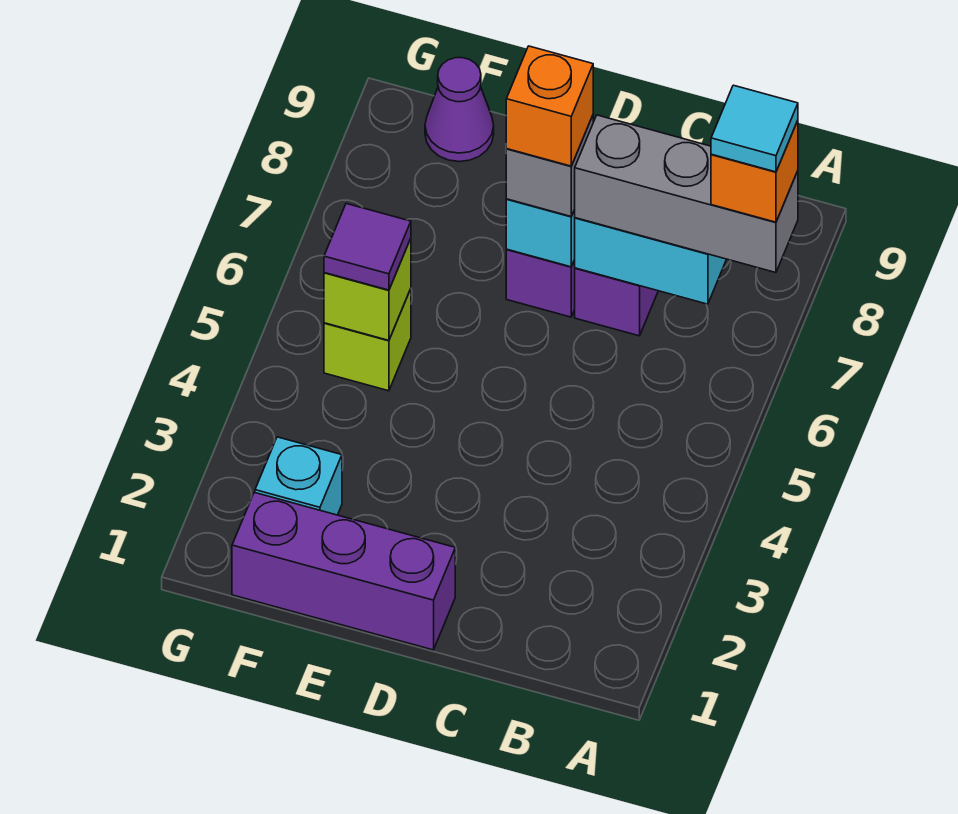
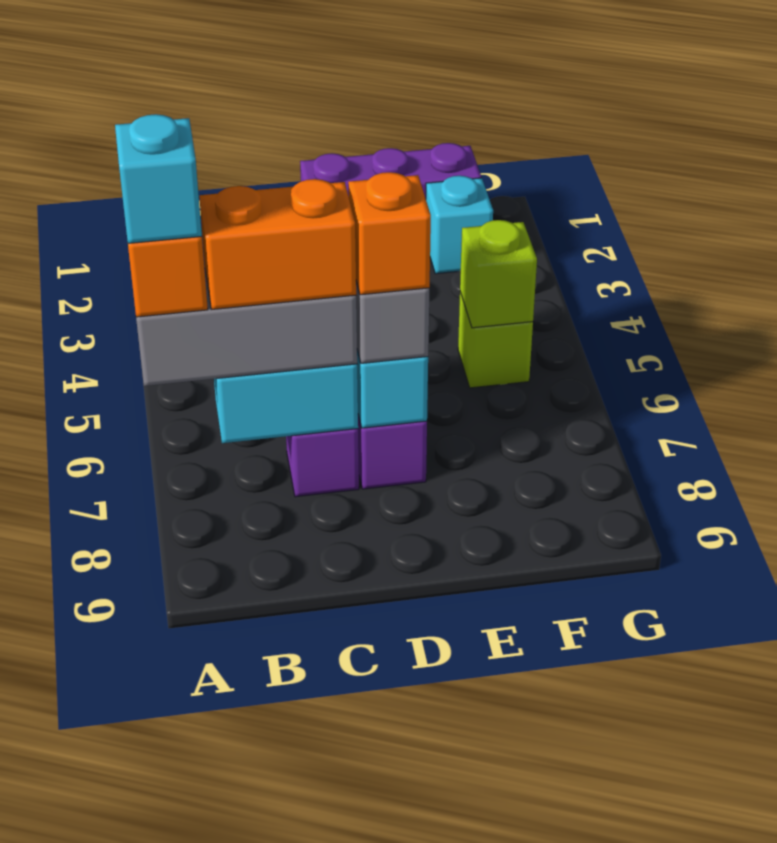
cyan tile A7 level 5 -> cyan brick A7 level 5
none -> orange brick B7:C7 level 4
purple tile F5 level 3 -> none
purple cone F9 level 1 -> none

